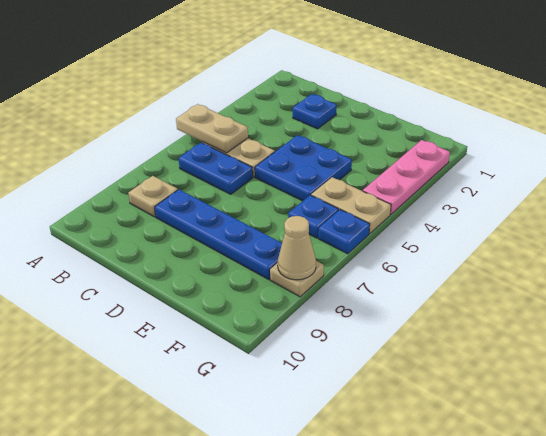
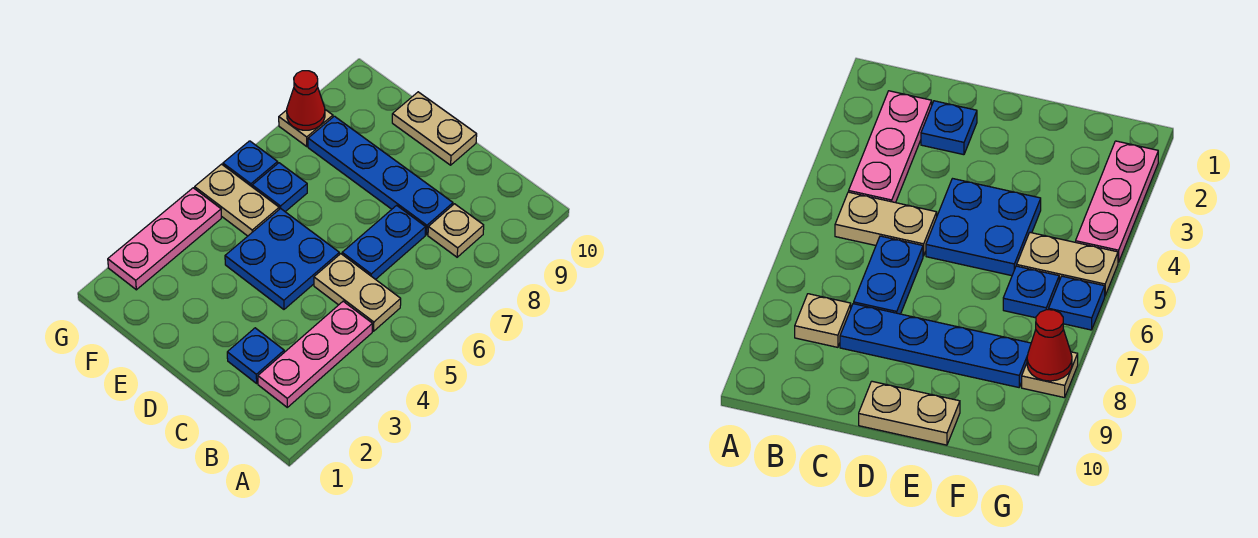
tan plate A5:B5 level 2 -> tan plate D10:E10 level 1
none -> pink plate B2:B4 level 1
blue plate B6:C6 level 1 -> blue plate C6:C7 level 1
tan cone G8 level 2 -> red cone G8 level 2

